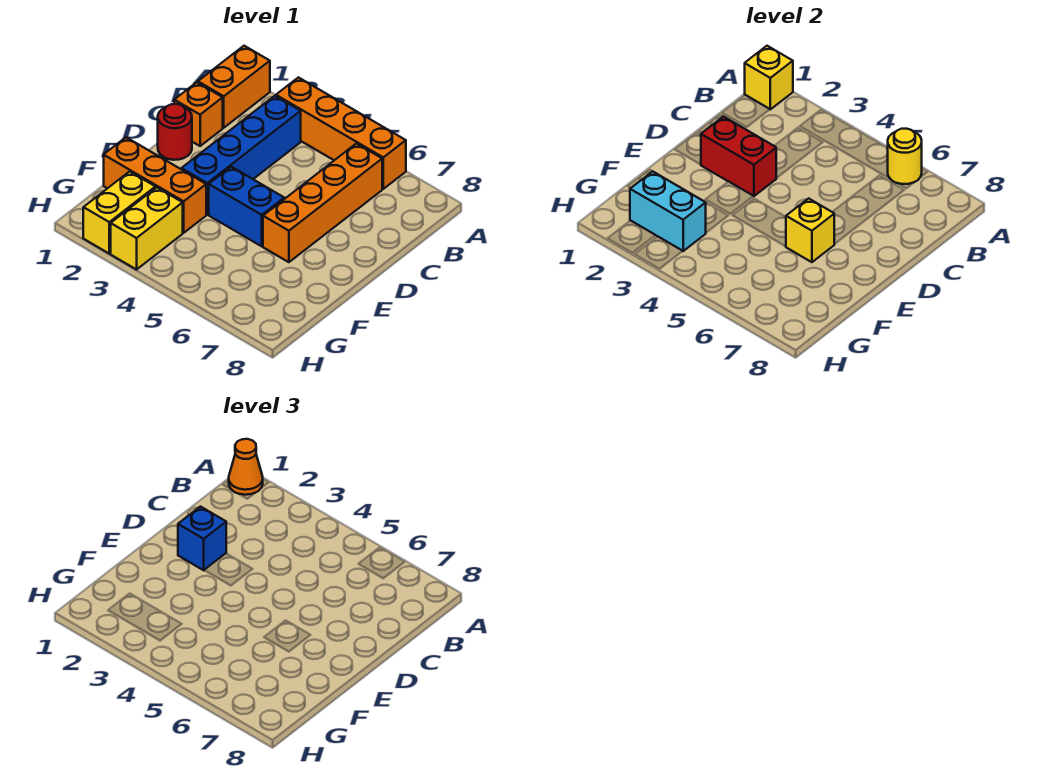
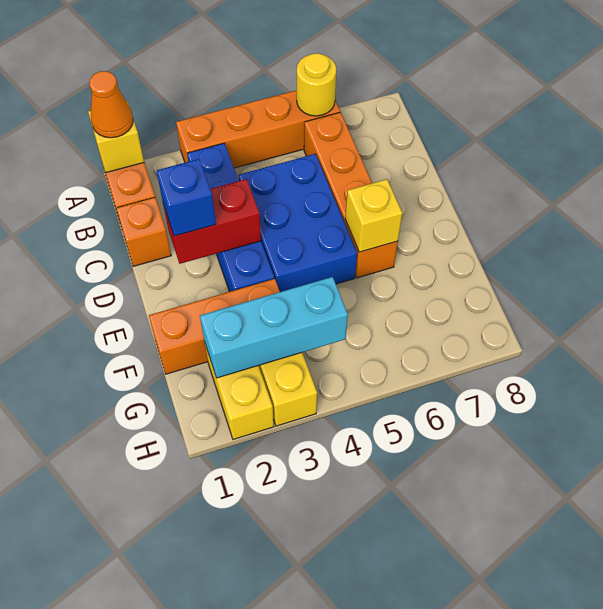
red round brick D1 level 1 -> none
blue brick E4:E5 level 1 -> blue brick C4:E5 level 1
cyan brick G2:G3 level 2 -> cyan brick G2:G4 level 2

